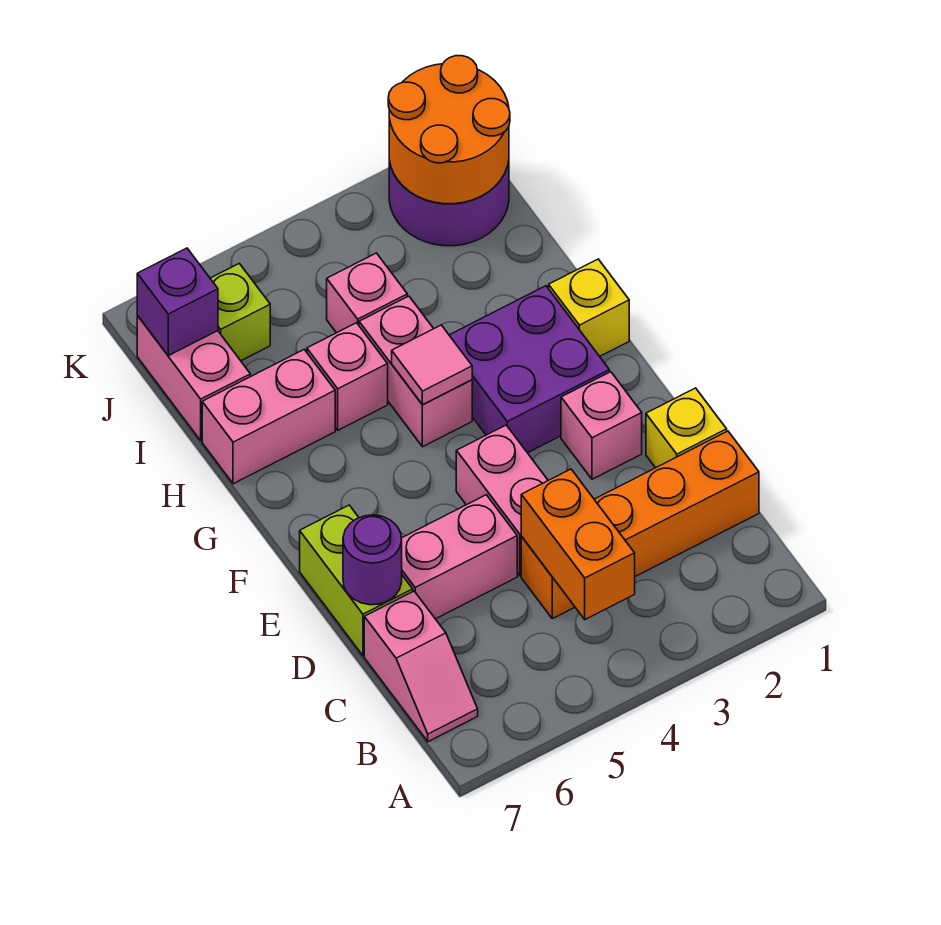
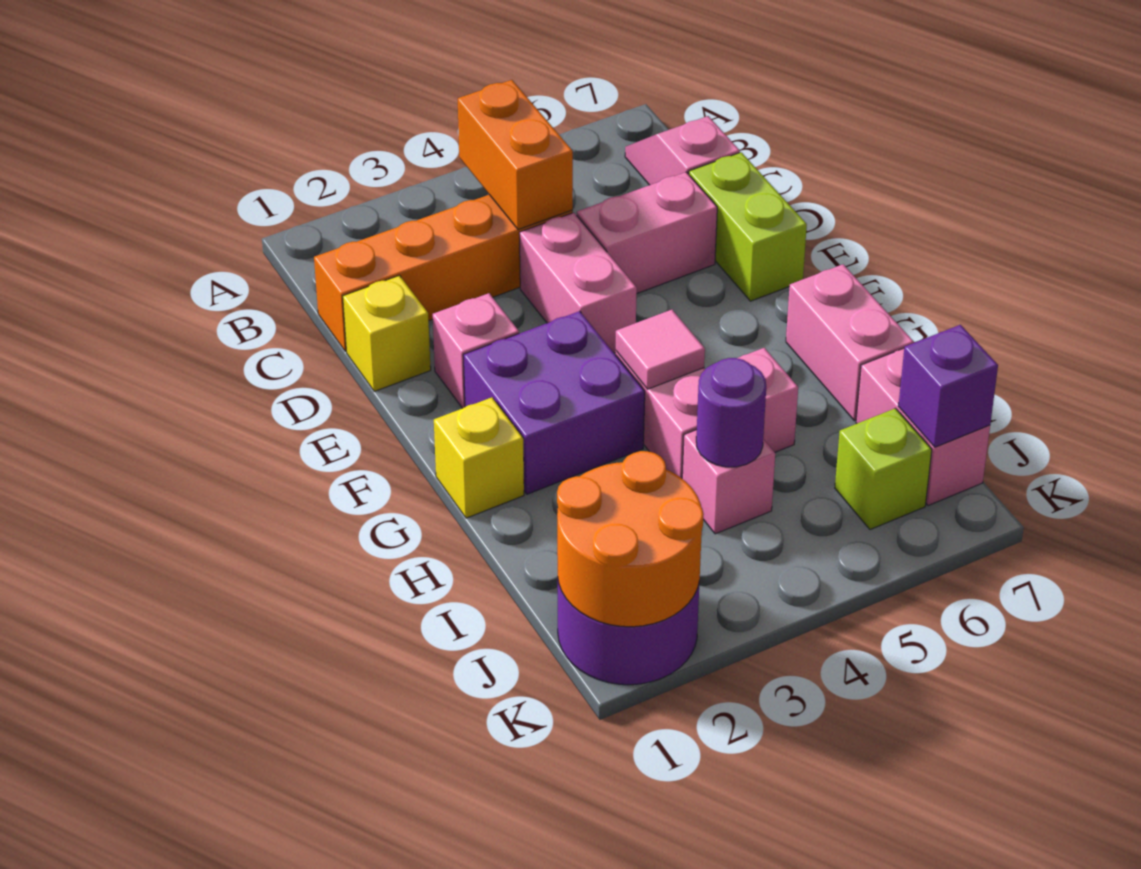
purple round brick D7 level 2 -> purple round brick I4 level 2
pink brick H6:H7 level 1 -> pink brick G7:H7 level 1

